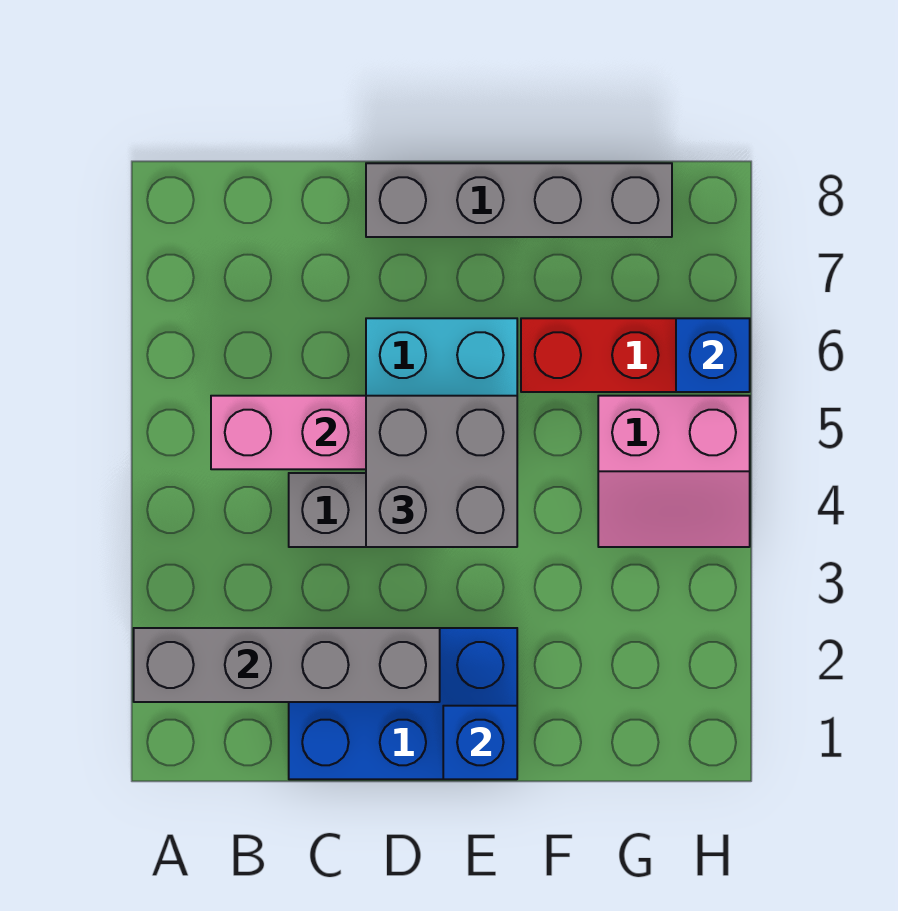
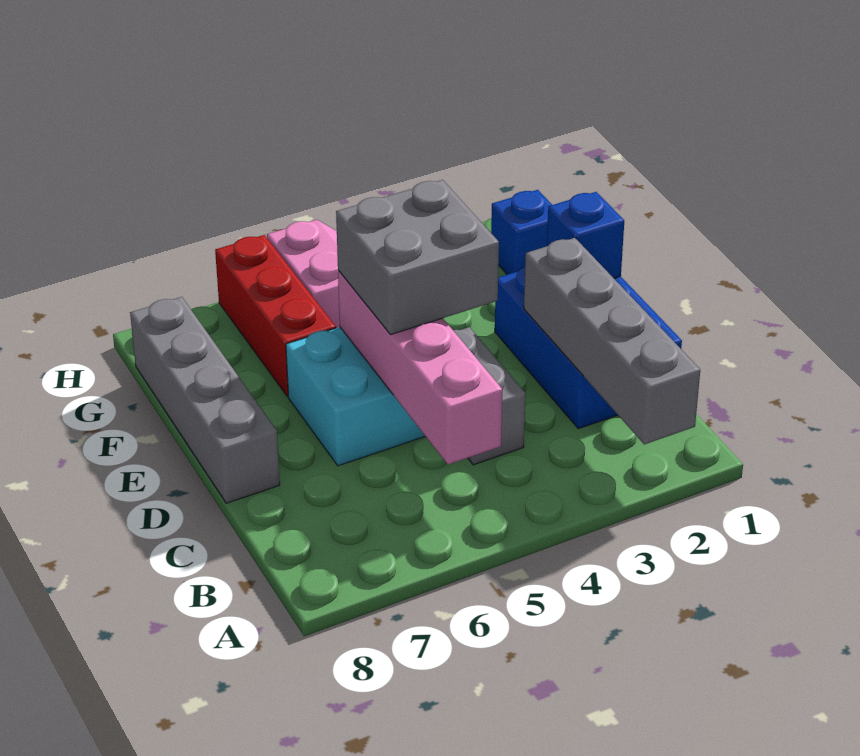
blue brick H6 level 2 -> blue brick G1 level 1

